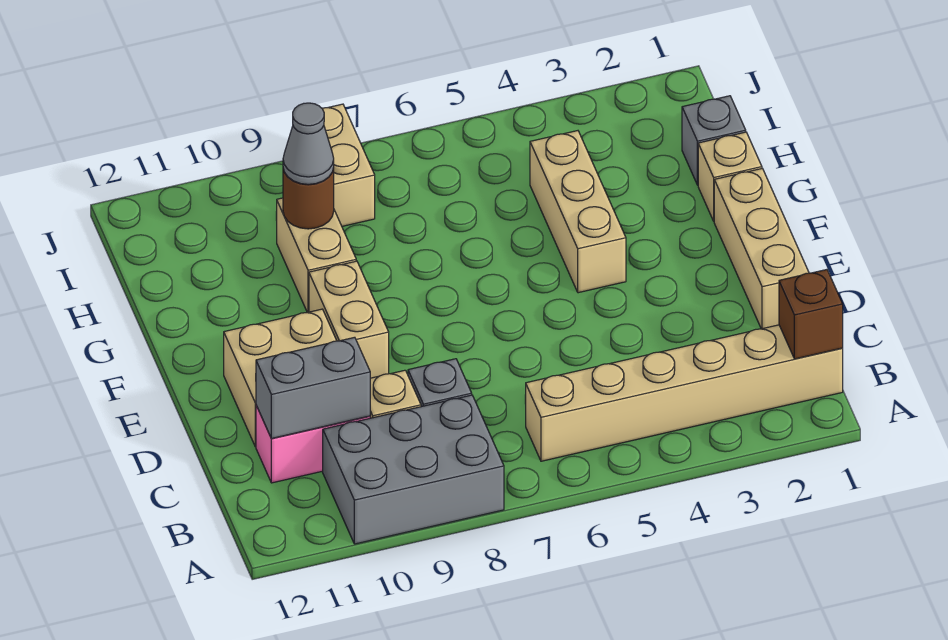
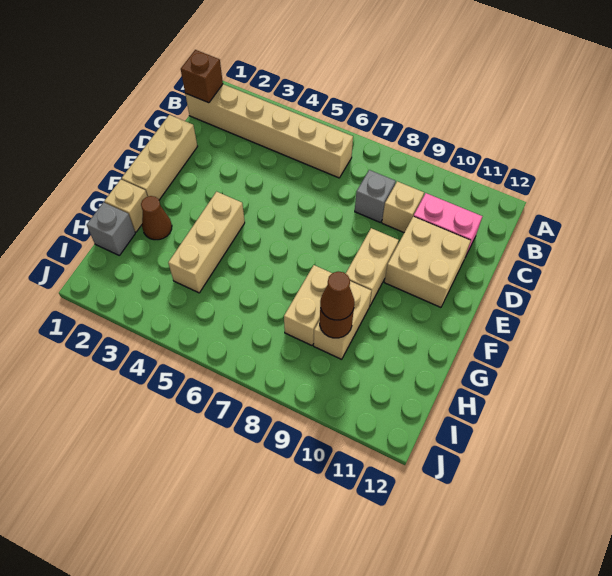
grey brick A8:B10 level 1 -> none
grey brick C10:C11 level 2 -> none
none -> brown cone G2 level 1
grey cone H9 level 3 -> brown cone H9 level 3
tan brick I8:J8 level 1 -> tan brick G8:H8 level 1

